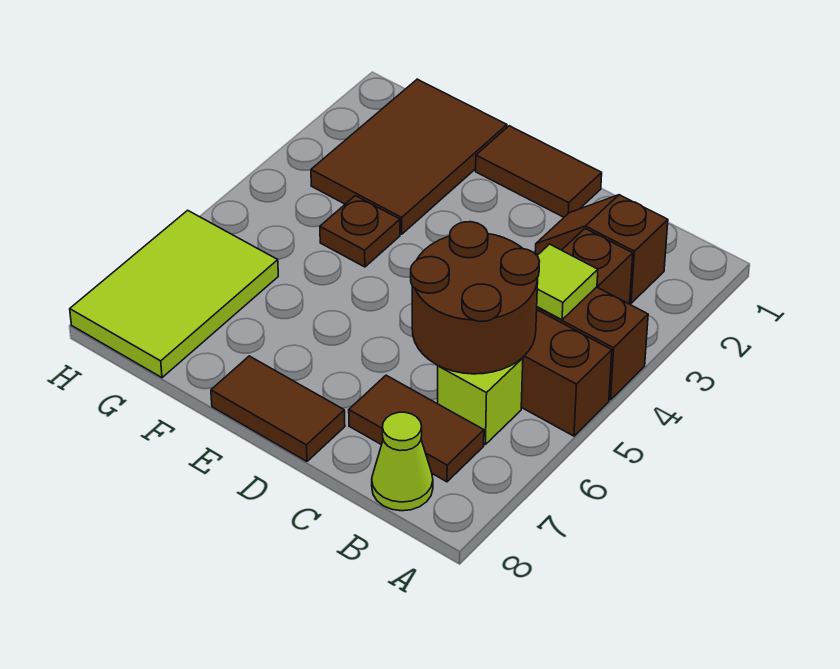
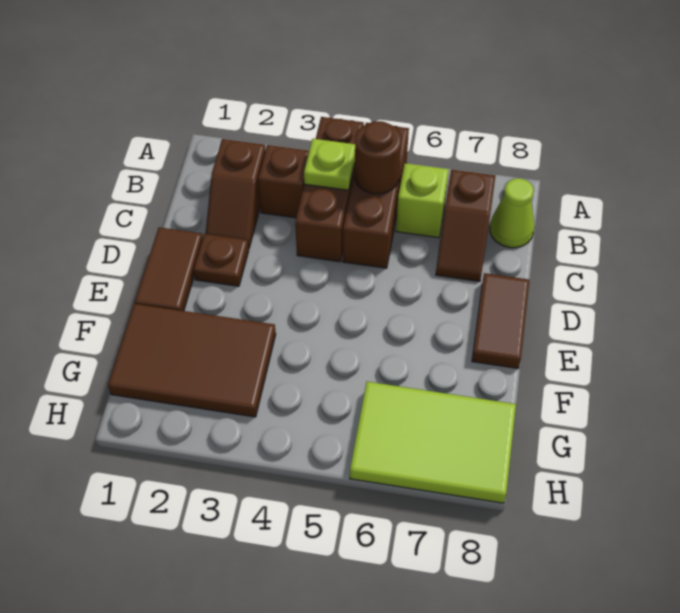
lime tile B4 level 2 -> lime plate B4 level 2
brown round brick B5:C6 level 2 -> brown round brick B5 level 2
brown tile B7:C7 level 1 -> brown slope B7:C7 level 1 top B
brown plate F4 level 1 -> brown plate D2 level 1

